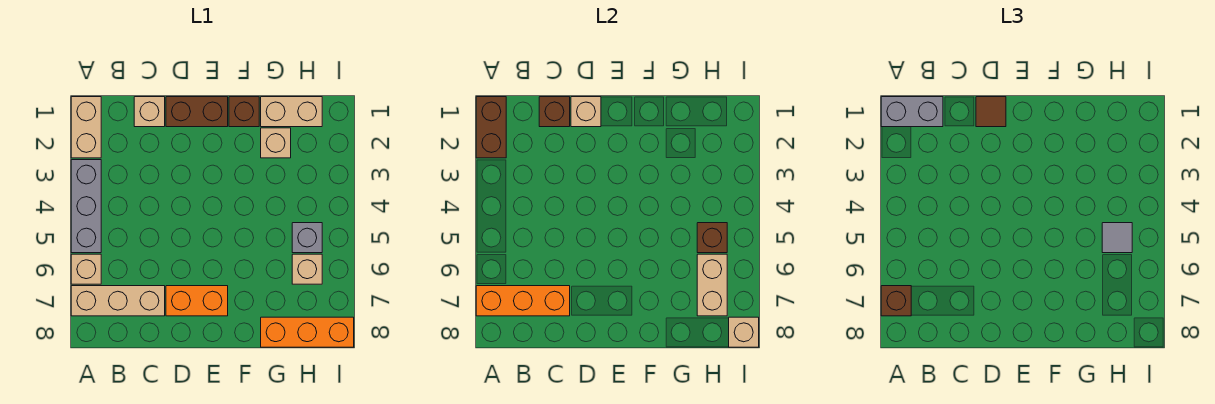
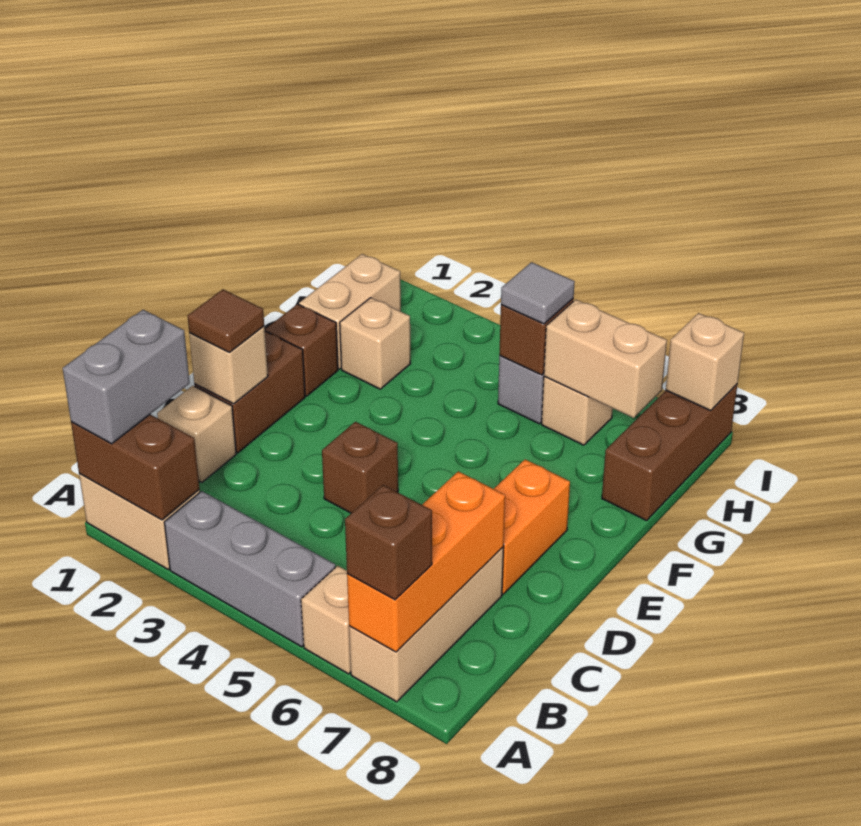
brown brick C1 level 2 -> brown brick D4 level 1
orange brick G8:I8 level 1 -> brown brick G8:I8 level 1

